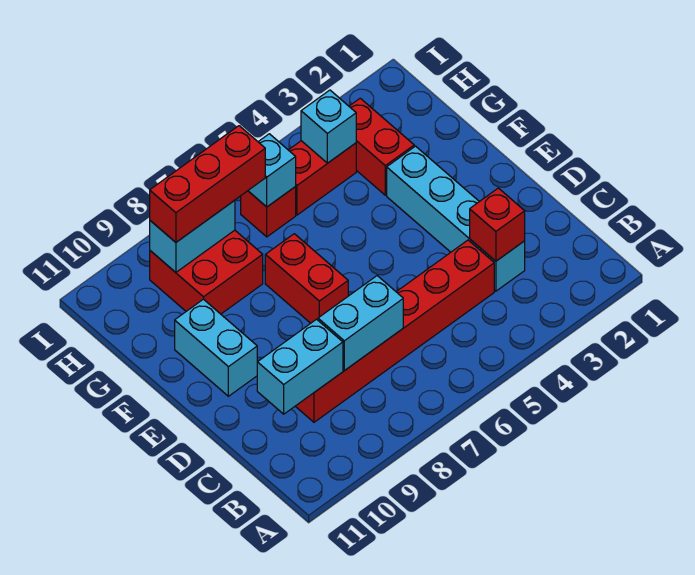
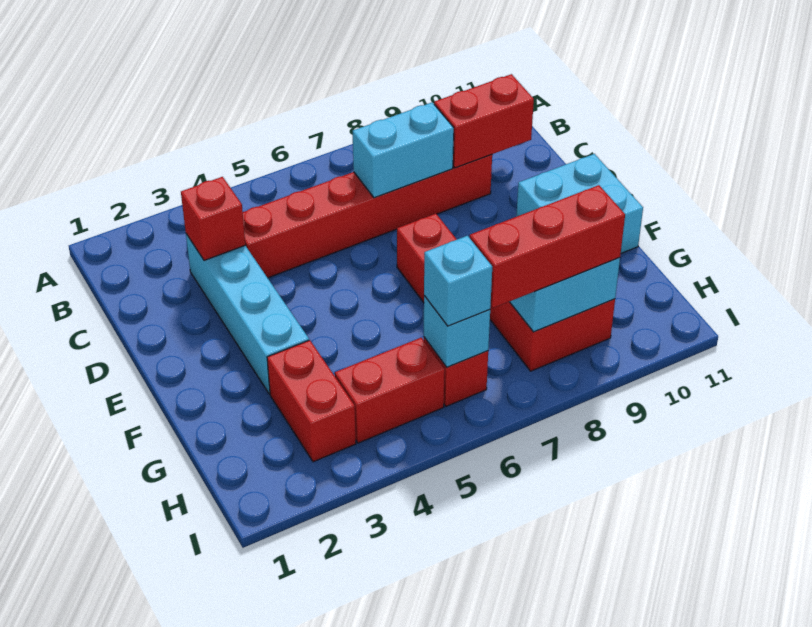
cyan brick C9:C10 level 2 -> red brick C9:C10 level 2
cyan brick E10:F10 level 1 -> cyan brick E10:F11 level 1
cyan brick H4 level 2 -> cyan brick H6 level 3

